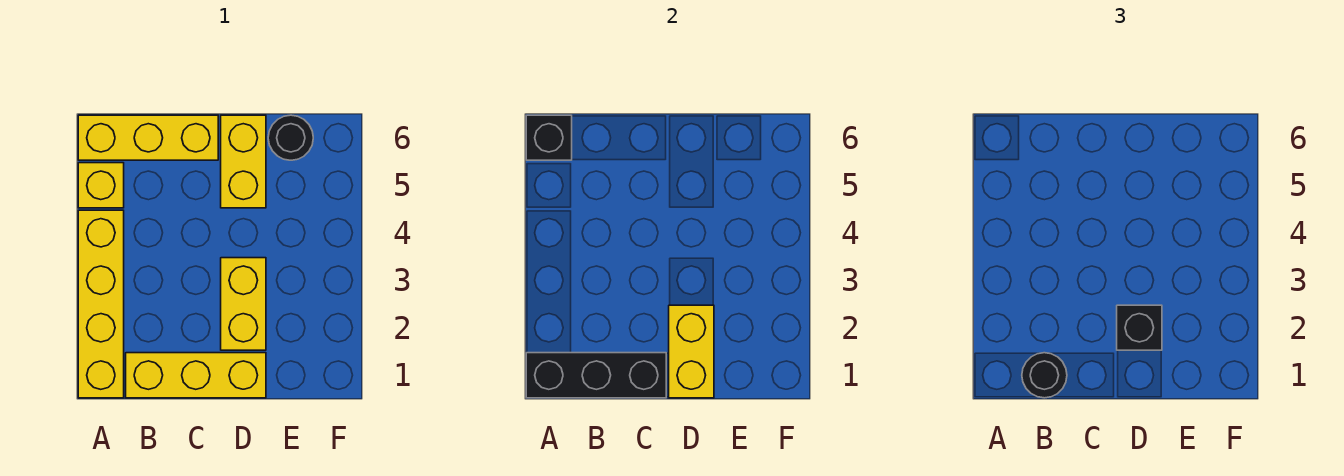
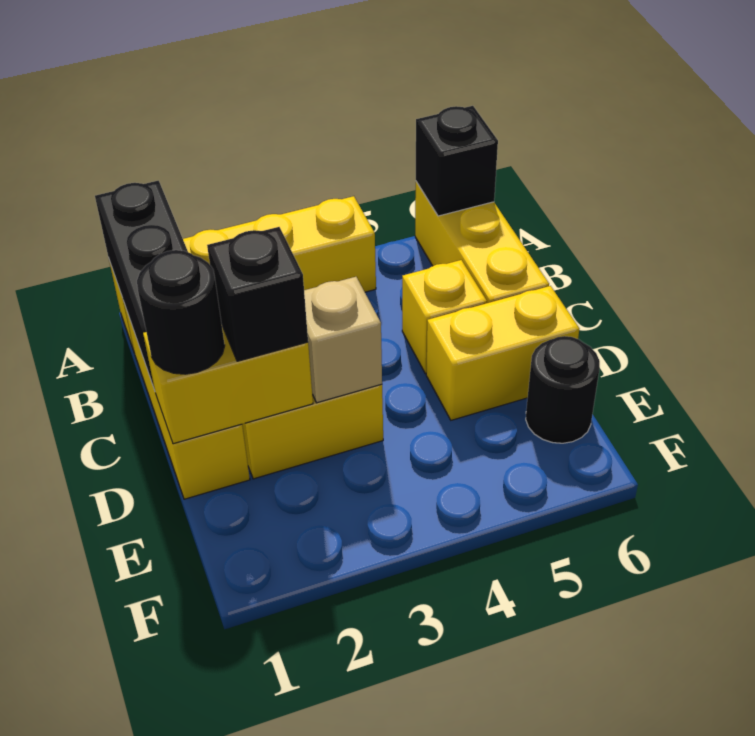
yellow brick A5 level 1 -> yellow brick C5 level 1
black round brick B1 level 3 -> black round brick D1 level 3
none -> tan brick D3 level 2

